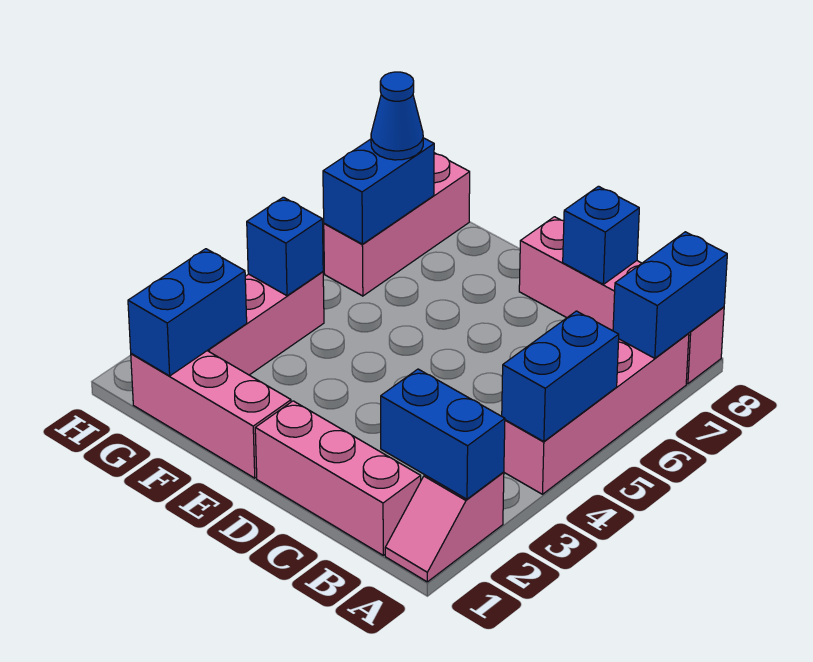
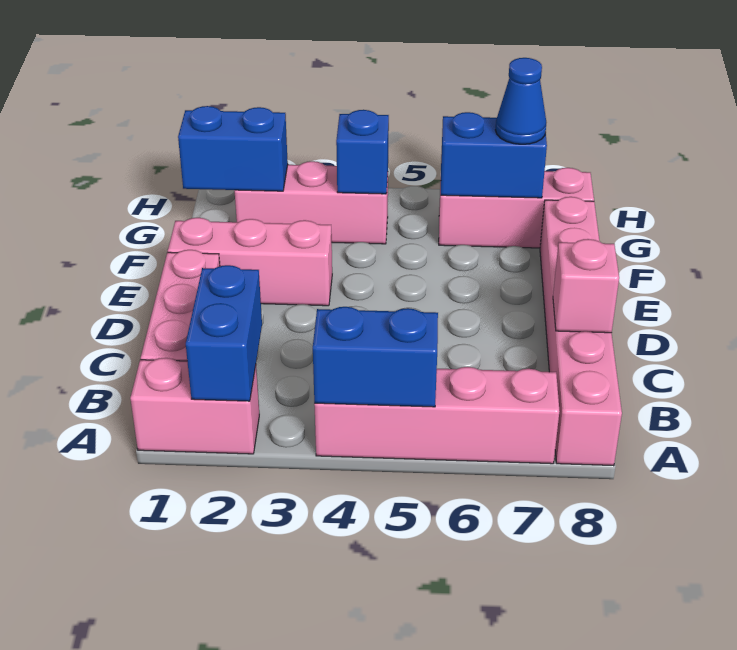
pink slope A1:A2 level 1 top 2 -> pink brick A1:A2 level 1
blue brick A7:A8 level 2 -> none
pink brick A8:D8 level 1 -> pink brick A8:F8 level 1
blue brick C8 level 2 -> pink brick C8 level 2
pink brick E1:G1 level 1 -> pink brick E1:E3 level 1

